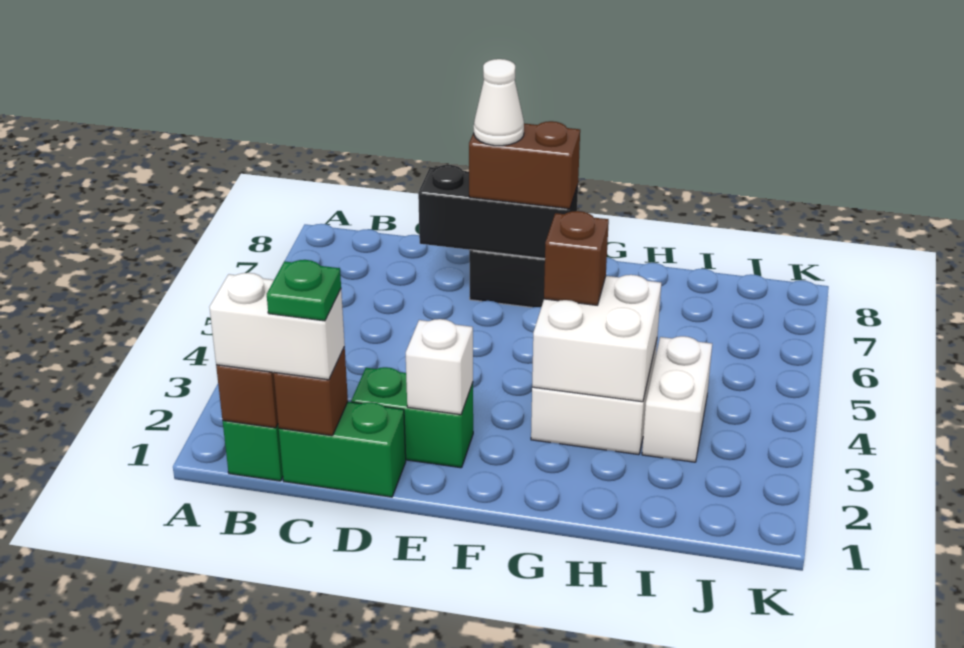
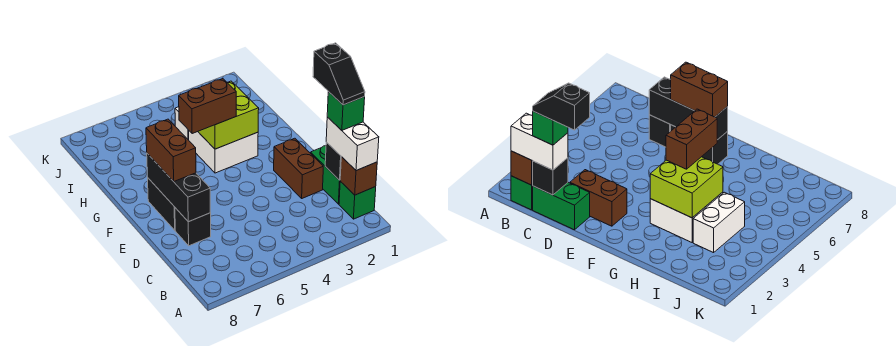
brown brick C1 level 2 -> black brick C1 level 2
green plate C1 level 4 -> green brick C1 level 4
none -> black slope C1:D1 level 5 top D
green brick D2:E2 level 1 -> brown brick D2:E2 level 1
none -> black brick D7 level 1
white brick E2 level 2 -> none
white cone E7 level 4 -> none
white brick G3:H4 level 2 -> lime brick G3:H4 level 2
brown brick G4 level 3 -> brown brick G4:G5 level 3

